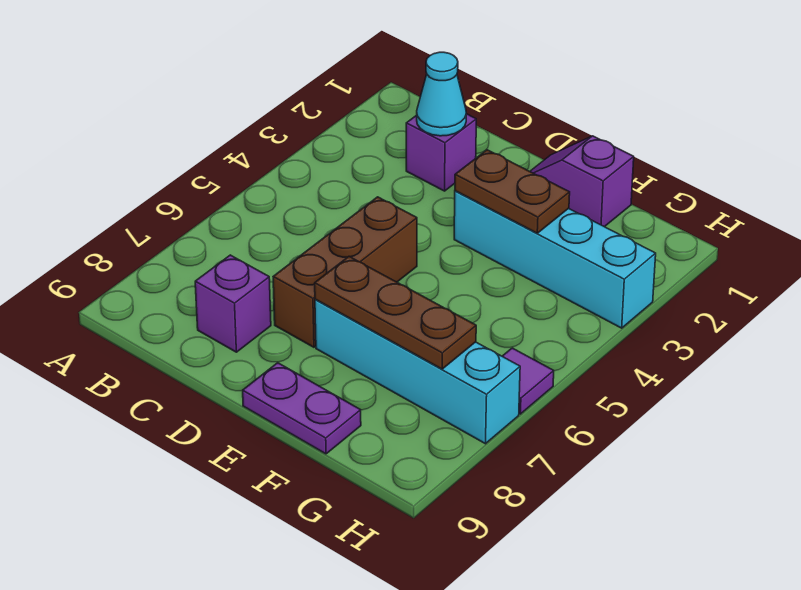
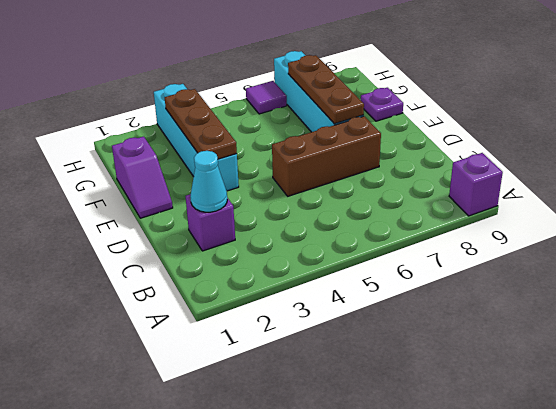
purple brick C8 level 1 -> purple brick A9 level 1
brown plate E3:F3 level 2 -> brown plate E3:G3 level 2
purple plate E9:F9 level 1 -> purple plate F9 level 1

